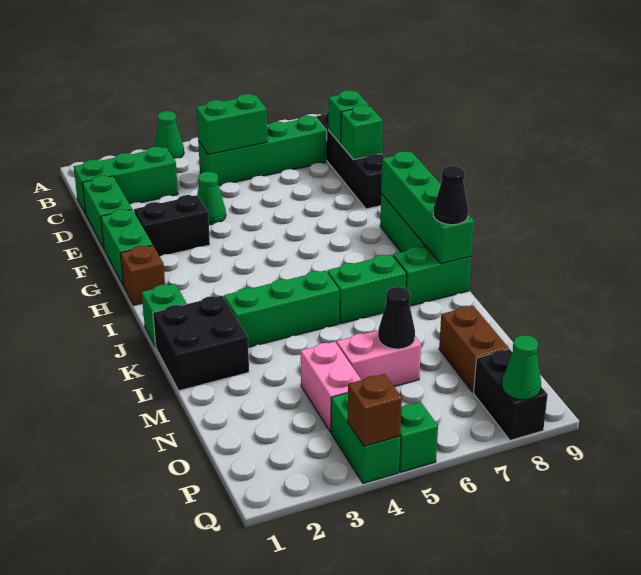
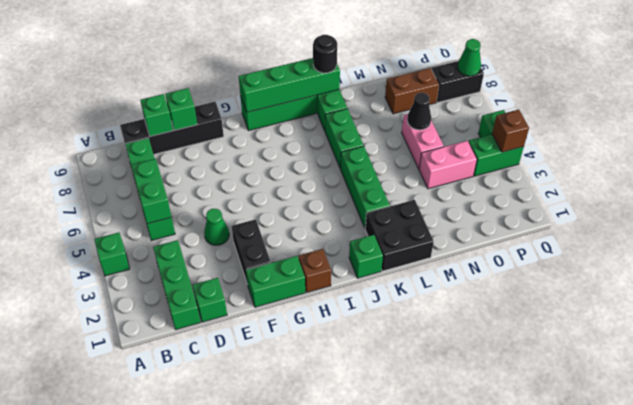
green cone A4 level 1 -> green brick A4 level 1
green brick D1:E1 level 1 -> green brick D1 level 1
black cone K9 level 3 -> black round brick K9 level 3

